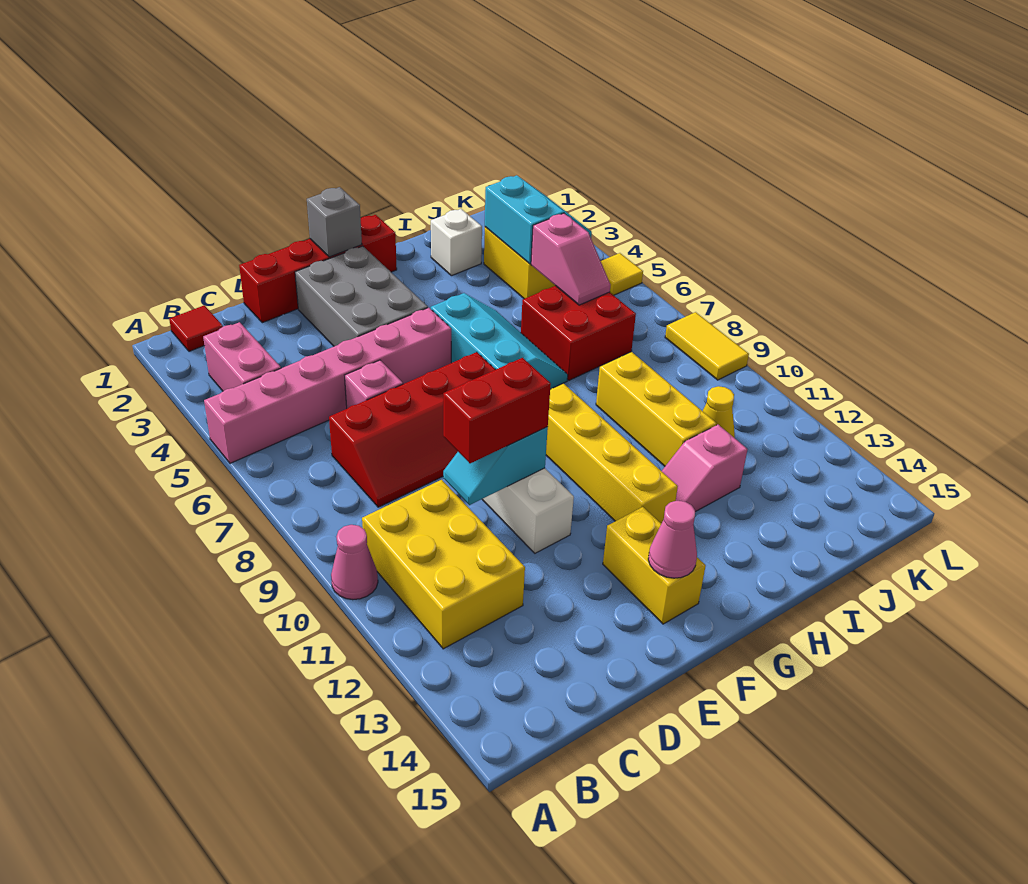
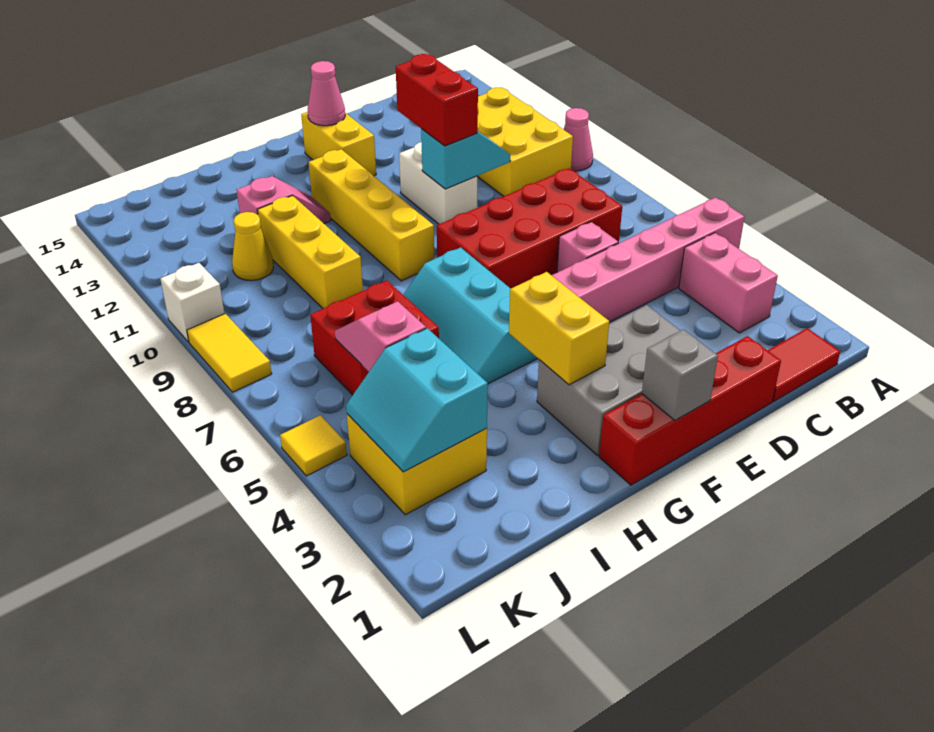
red tile B1 level 1 -> red tile B1:C1 level 1
red slope C7:F8 level 1 top 7 -> red brick C7:F8 level 1
red brick D10:E10 level 3 -> red brick E10:E11 level 3
grey brick E2:F4 level 1 -> grey brick E2:G3 level 1
none -> yellow brick G3:G4 level 2
white brick I2 level 1 -> white brick L10 level 1

